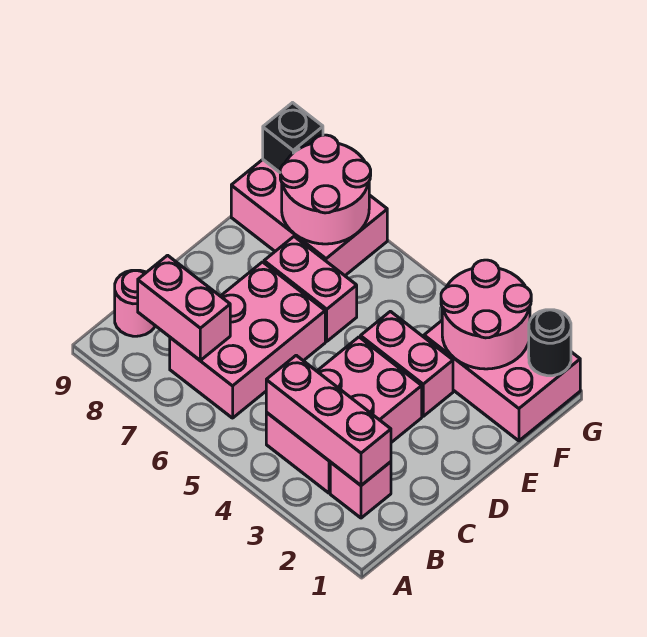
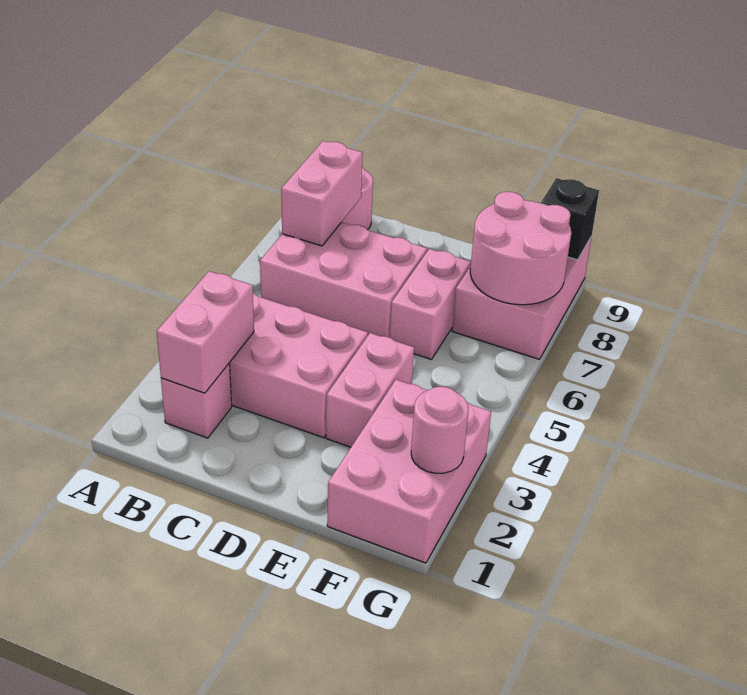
pink brick B2:B4 level 2 -> pink brick B2:B3 level 2
pink round brick F2:G3 level 2 -> pink round brick G2 level 2
black round brick G1 level 2 -> none

